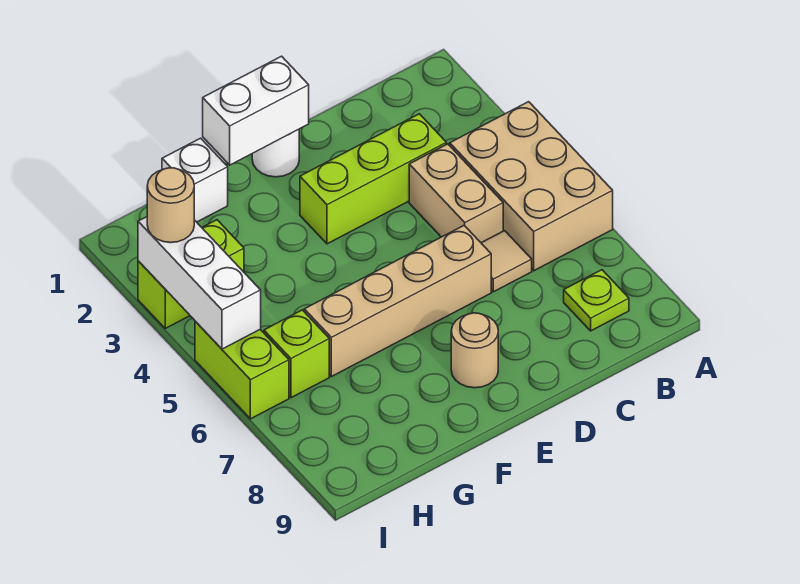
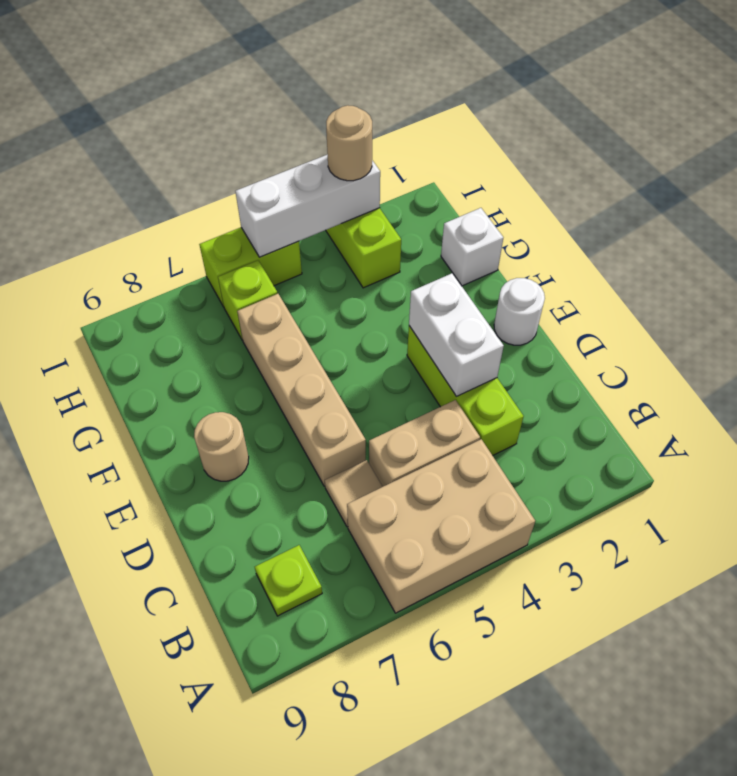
white brick E1:F1 level 2 -> white brick D3:E3 level 2

